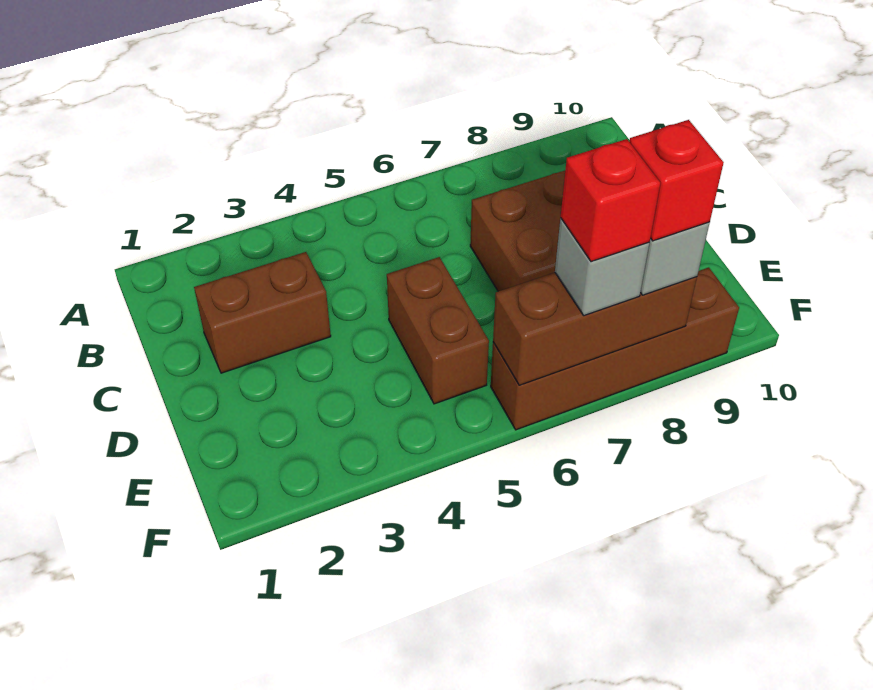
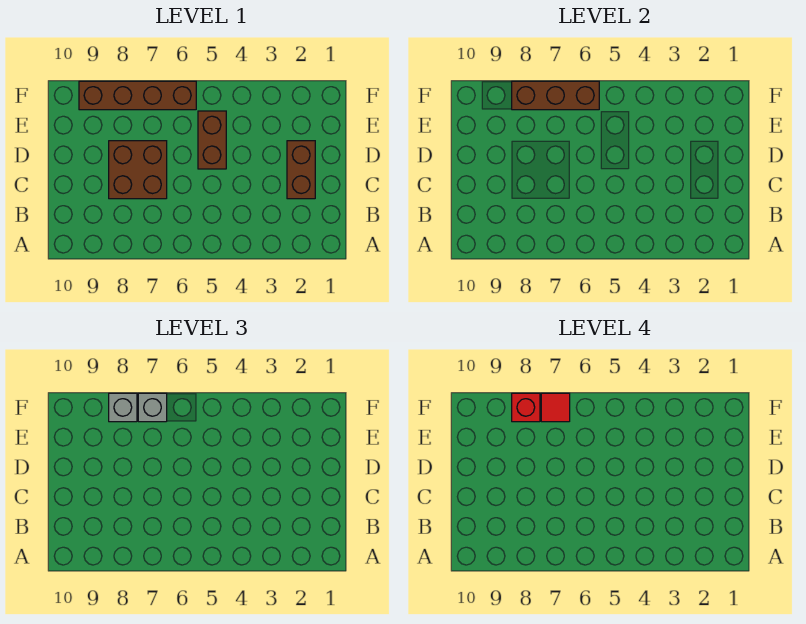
brown brick C2:C3 level 1 -> brown brick C2:D2 level 1
red brick F7 level 4 -> red tile F7 level 4

